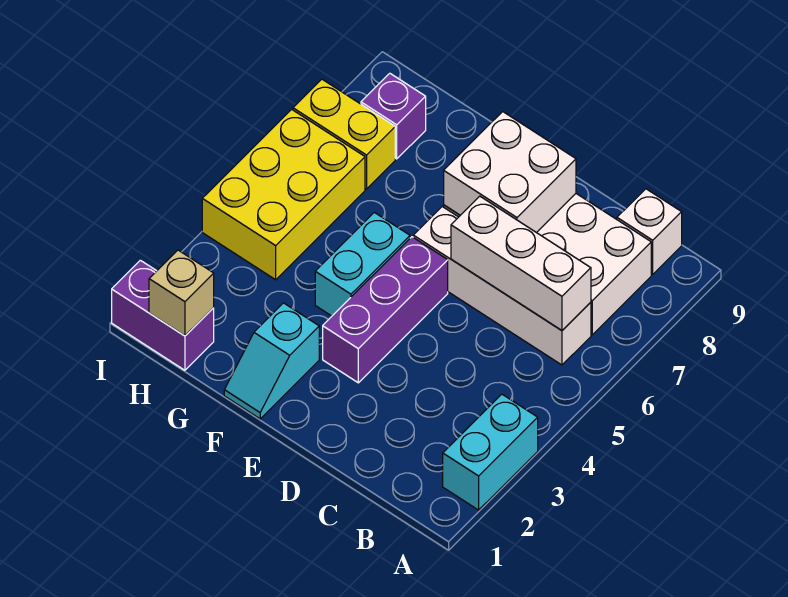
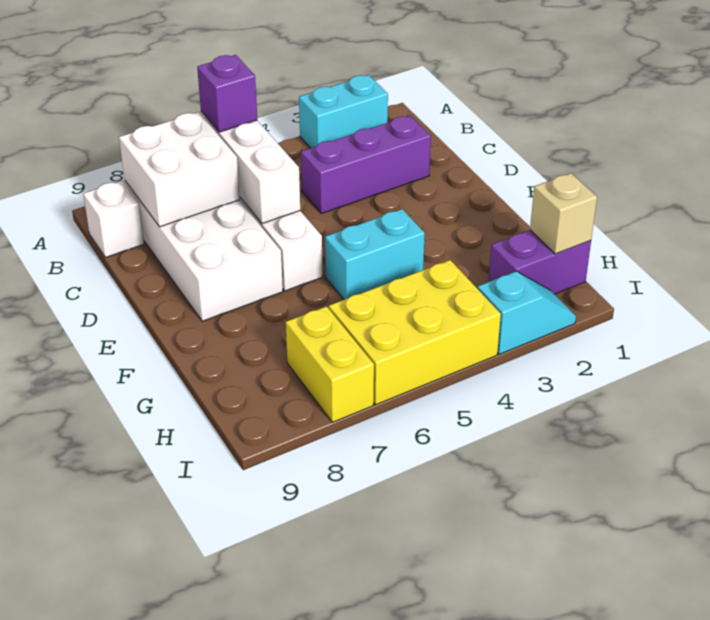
white brick D7:E8 level 2 -> white brick B7:C8 level 2
purple brick E3:E5 level 1 -> purple brick C2:C4 level 1
cyan slope F1:F2 level 1 top 2 -> cyan slope I2:I3 level 1 top 3
purple brick H1:I1 level 1 -> purple brick H1:H2 level 1
purple brick H8 level 1 -> purple brick B6 level 3

